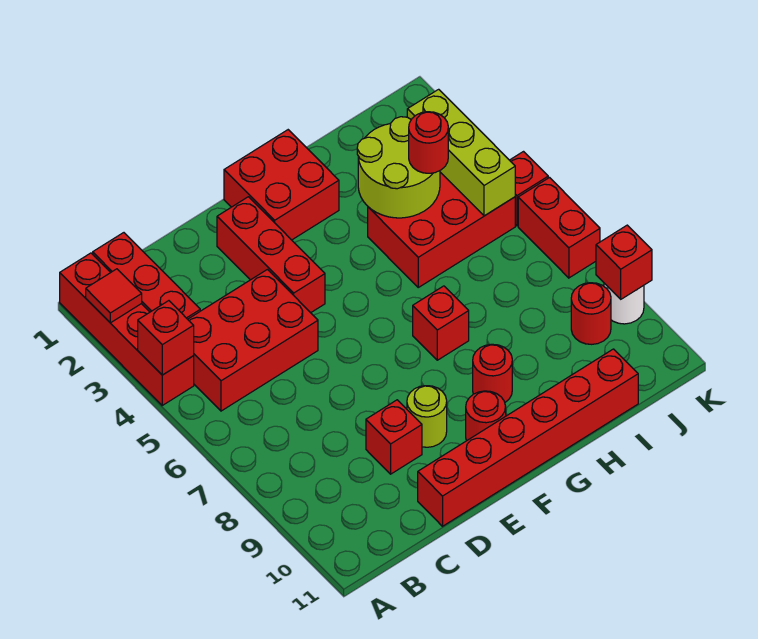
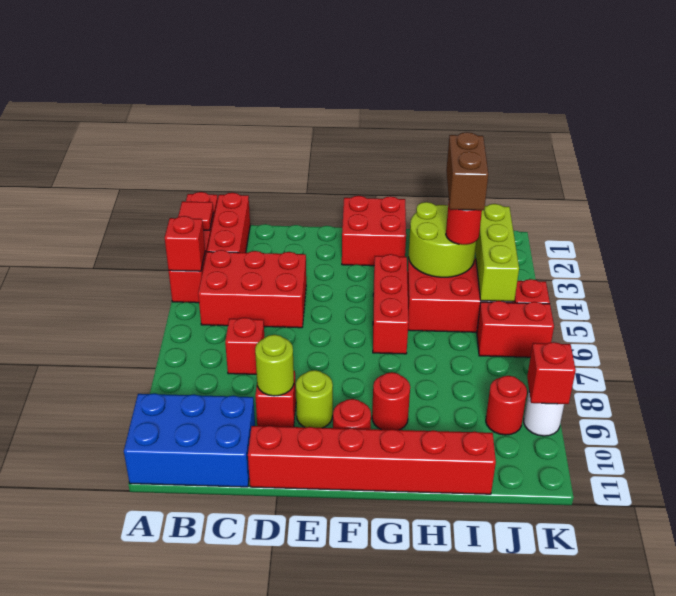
none -> blue brick A10:C11 level 1
none -> lime round brick D9 level 2
red brick E2:E4 level 1 -> red brick G4:G6 level 1
red brick G7 level 1 -> red brick C7 level 1
none -> brown brick I3:I4 level 4
red brick K6:K7 level 1 -> red brick J6:K6 level 1

